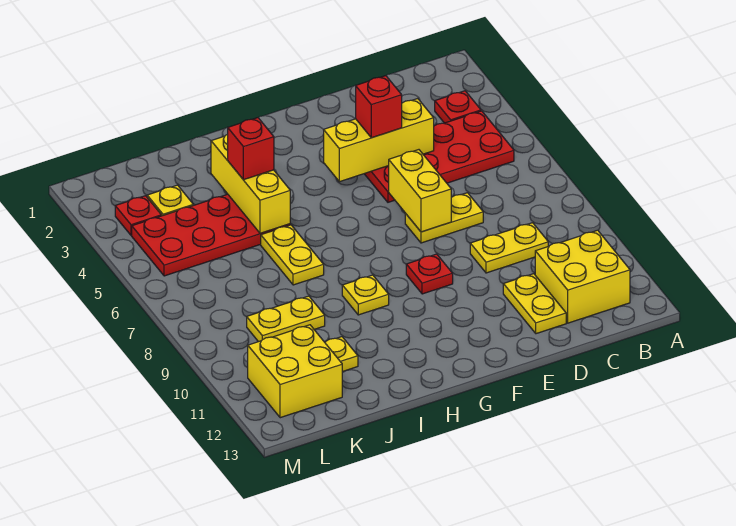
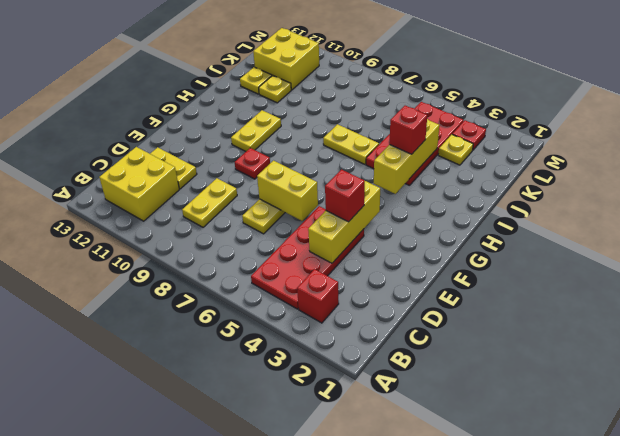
red plate B3 level 1 -> red brick B3 level 1
yellow plate H9 level 1 -> yellow plate J12 level 1
yellow brick I3:I5 level 2 -> yellow brick H4:J4 level 2
yellow plate J9:K9 level 1 -> yellow plate G10:H10 level 1

